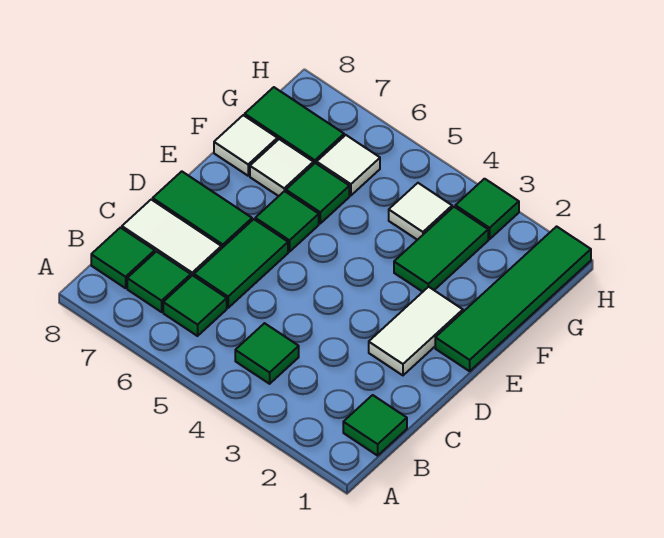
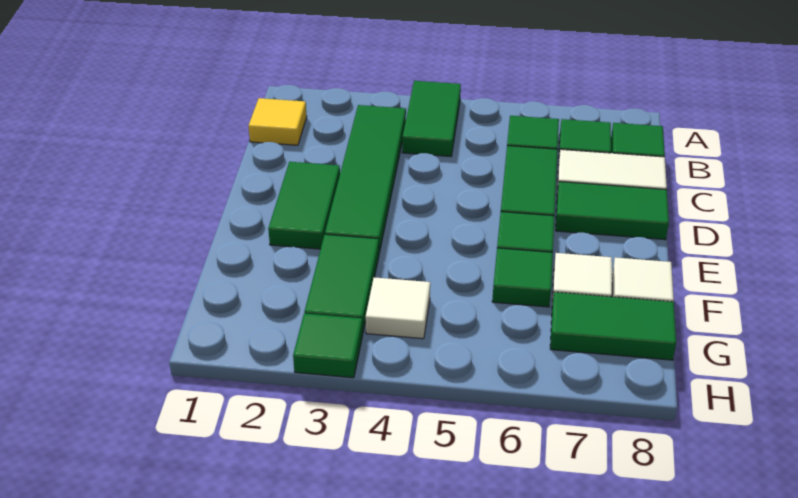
green tile B1 level 1 -> yellow tile B1 level 1
green tile B4 level 1 -> green tile A4:B4 level 1
white tile D2:E2 level 1 -> green tile D2:E2 level 1
green tile E1:H1 level 1 -> green tile B3:E3 level 1
white tile G6 level 1 -> none

